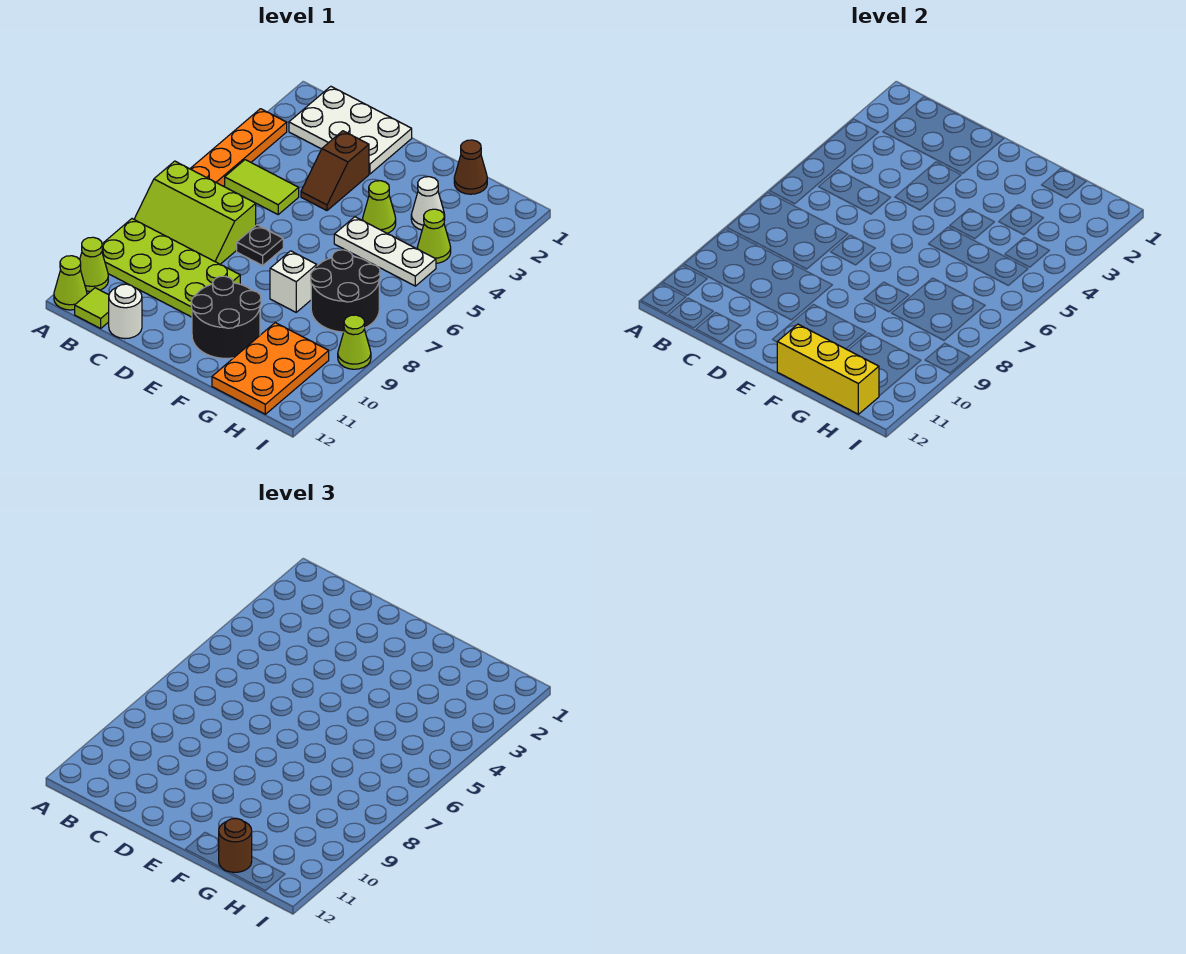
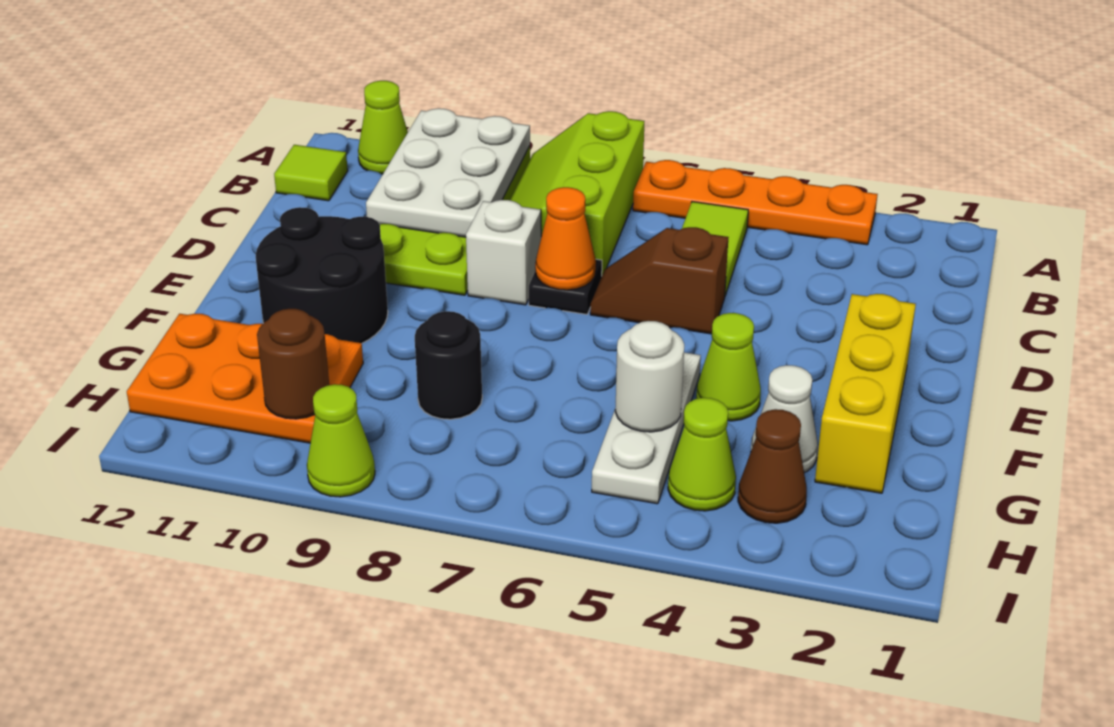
lime cone A12 level 1 -> none
white plate B1:D2 level 1 -> white plate A9:C10 level 2
white round brick C12 level 1 -> white round brick G5 level 2
brown slope D3:D4 level 1 top 3 -> brown slope D5:D6 level 1 top 5
none -> orange cone D7 level 2
white brick F8 level 1 -> white brick D8 level 1
yellow brick F12:H12 level 2 -> yellow brick E2:G2 level 1
brown cone G1 level 1 -> brown cone H3 level 1
black round brick G7:H8 level 1 -> black round brick G8 level 1
brown round brick G12 level 3 -> brown round brick H10 level 2

